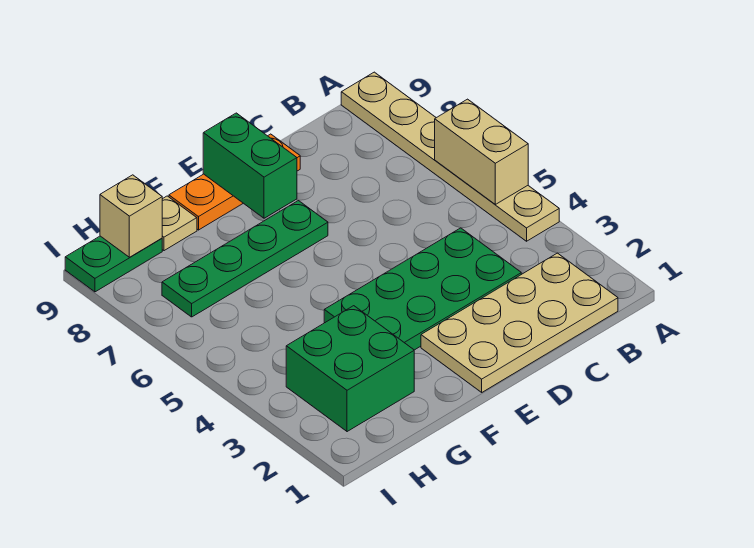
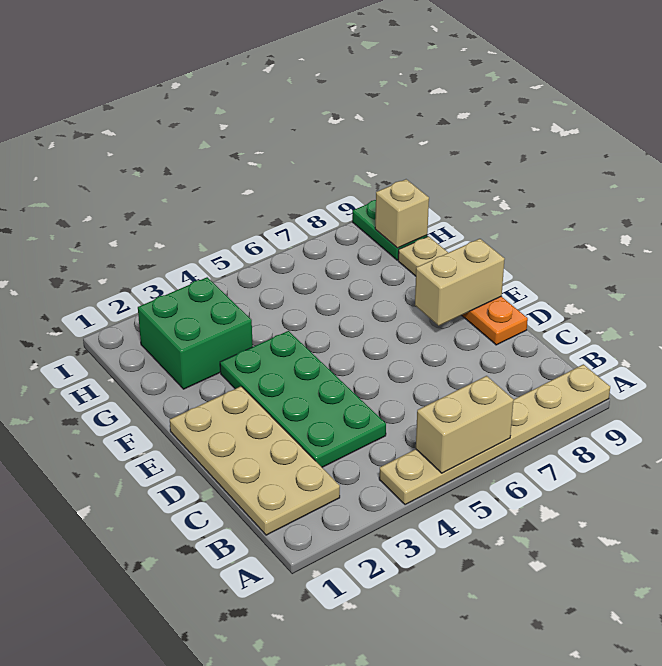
green plate E7:H7 level 1 -> none
green brick E8:E9 level 2 -> tan brick E8:E9 level 2

